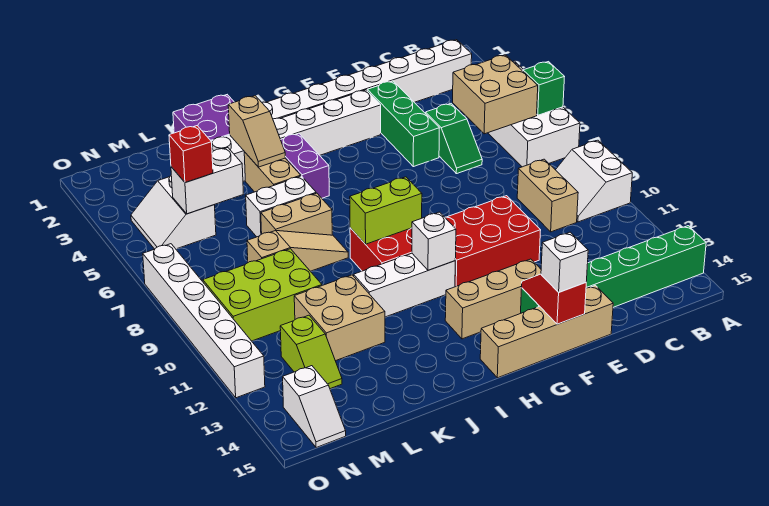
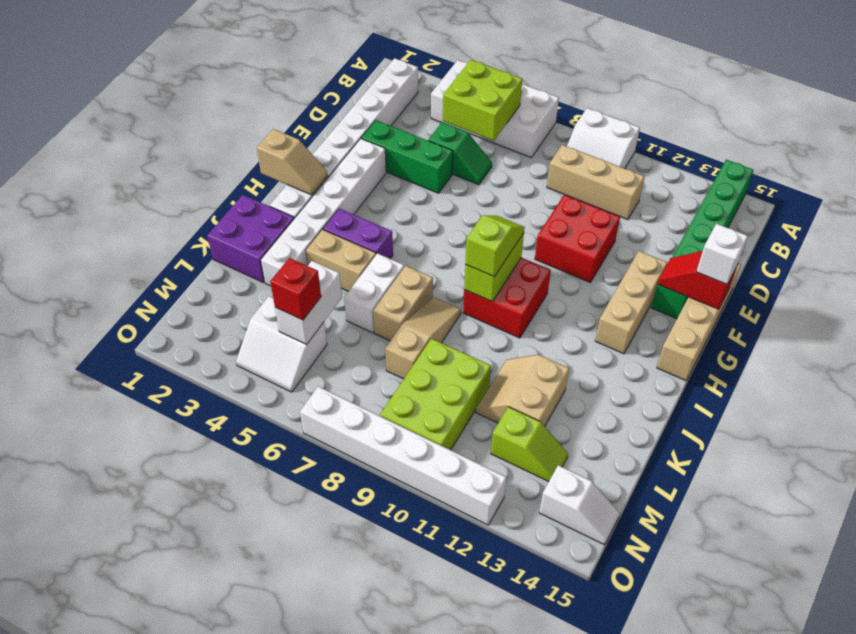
green brick A6 level 2 -> none
tan brick B5:C6 level 2 -> lime brick B5:C6 level 2
tan brick C9:C10 level 1 -> tan brick C9:C11 level 1
red brick E10:G11 level 1 -> red brick E10:F11 level 1
none -> lime slope H9:I9 level 3 top I
white brick H11:J11 level 1 -> none
white brick H11 level 2 -> none
tan slope J3:J4 level 2 top 3 -> tan slope H1:H2 level 2 top 1
tan brick K11:L12 level 1 -> tan slope K11:L12 level 1 top 12

